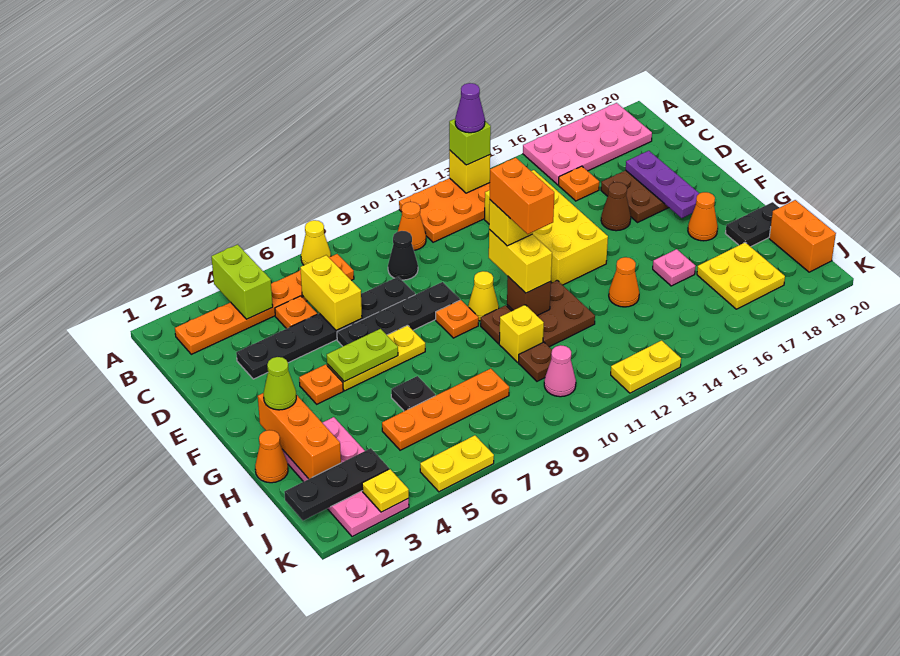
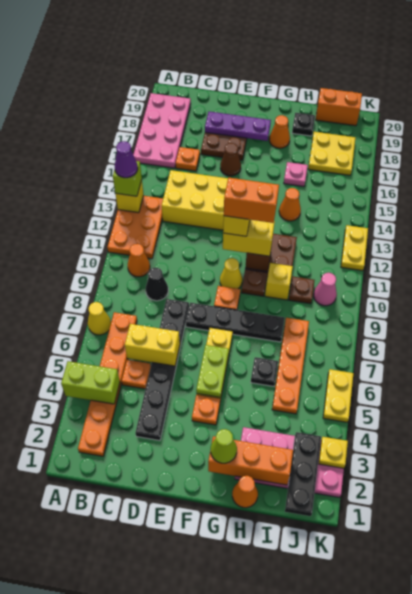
black plate E6:E9 level 1 -> black plate E8:H8 level 1
black plate H19:H20 level 1 -> black plate H19 level 1

